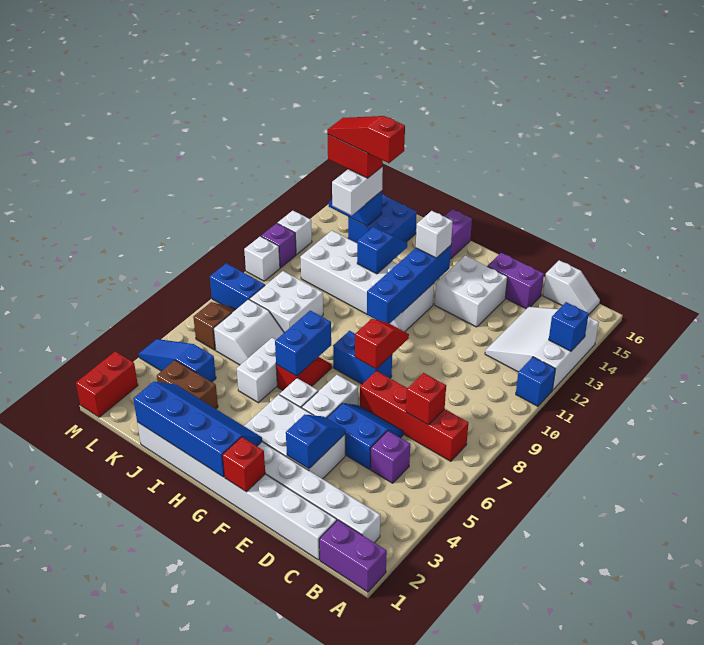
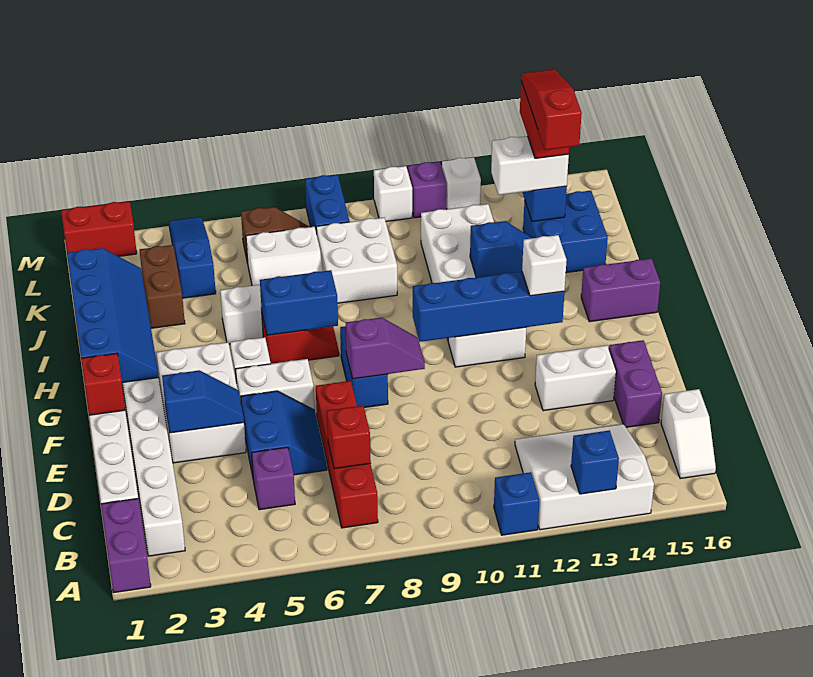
white brick E13:F14 level 1 -> white brick E13:E14 level 1
red slope F8:F9 level 2 top 8 -> purple slope F8:F9 level 2 top 8

